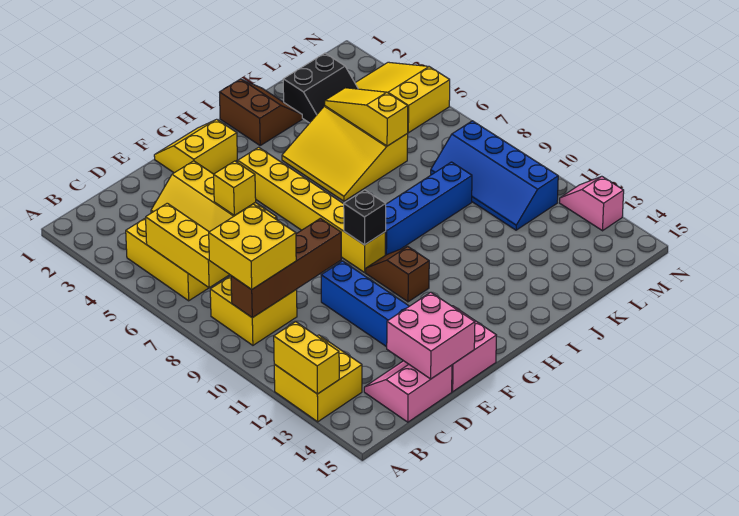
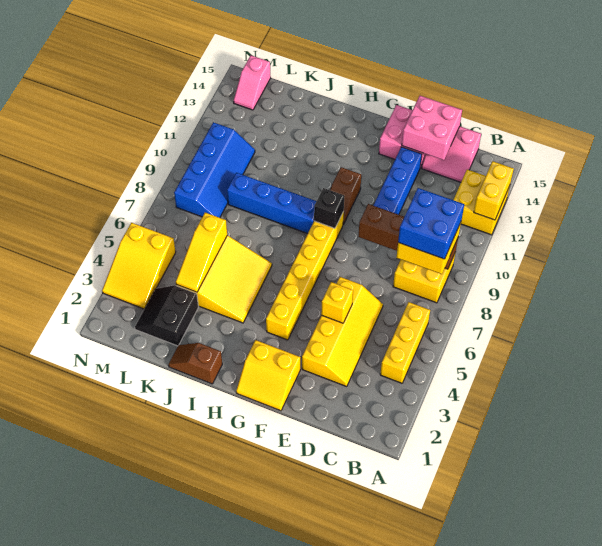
yellow brick B5:B7 level 2 -> none
none -> blue brick B8:C9 level 4
brown slope I1:J2 level 1 top I -> brown slope I1:J1 level 1 top I
black slope K2:L3 level 1 top 2 -> black slope K2:L3 level 1 top K
pink slope N12:N13 level 1 top 13 -> pink slope M14:M15 level 1 top 15

